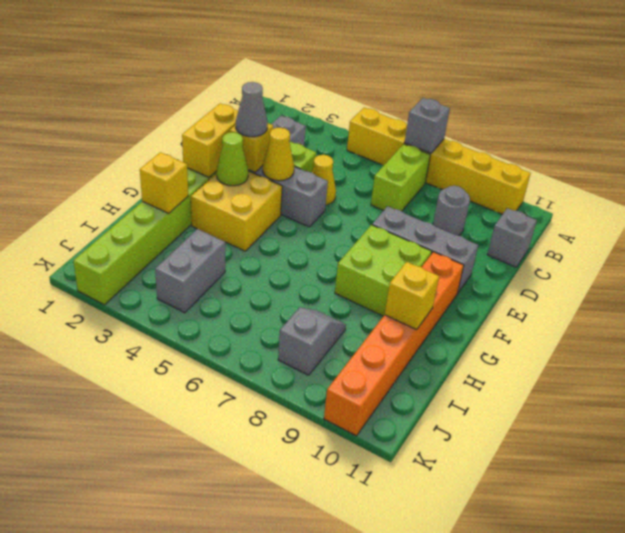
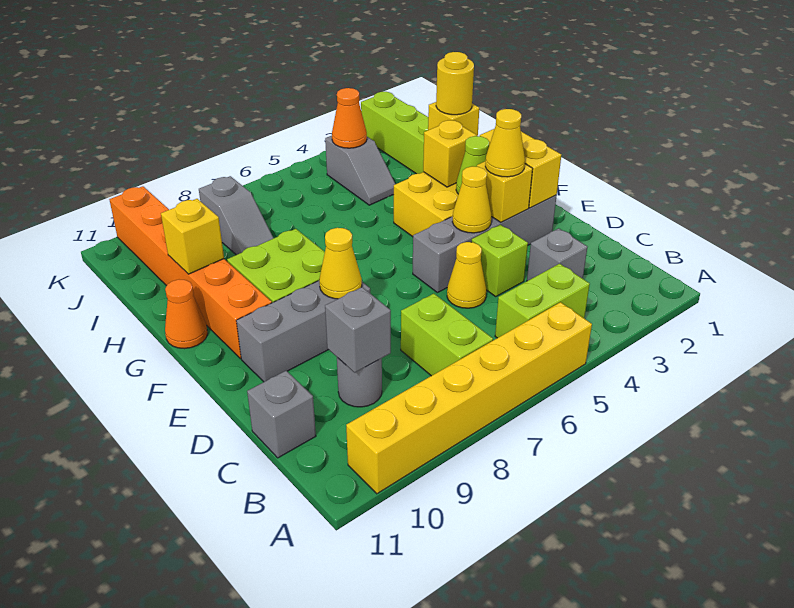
grey brick A7 level 2 -> grey brick C9 level 2
none -> lime brick B4:B5 level 1
grey cone E3 level 3 -> yellow cone E3 level 3
none -> yellow cone E8 level 2
none -> yellow brick G3 level 2
none -> orange cone G11 level 1
none -> yellow round brick H2 level 3
grey brick I4:J4 level 1 -> grey slope I4:J4 level 1 top J
none -> orange cone J4 level 2

